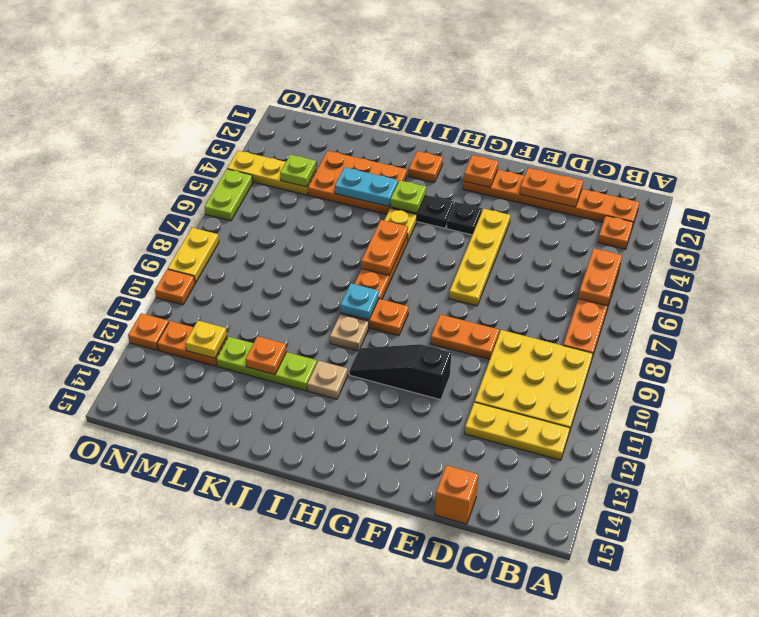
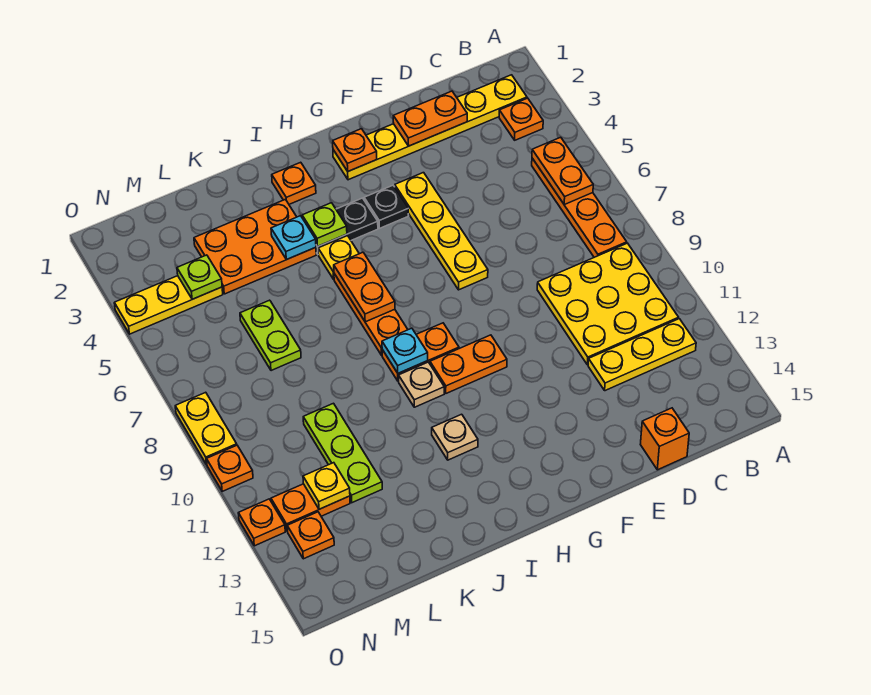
orange plate B2:G2 level 1 -> yellow plate B2:G2 level 1
orange plate E9:F9 level 1 -> orange plate G10:H10 level 1
black slope F11:H11 level 1 top F -> none
cyan plate J4:K4 level 2 -> cyan plate J4 level 2
lime plate J12:L12 level 1 -> lime plate L10:L12 level 1
orange plate K12 level 2 -> orange plate N13 level 1
lime plate O5:O6 level 1 -> lime plate L6:L7 level 1

